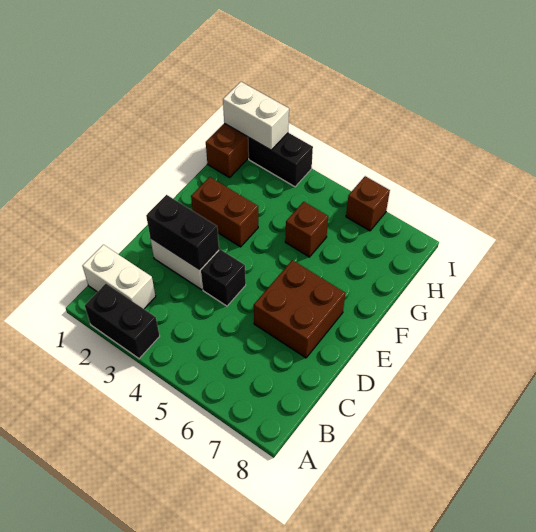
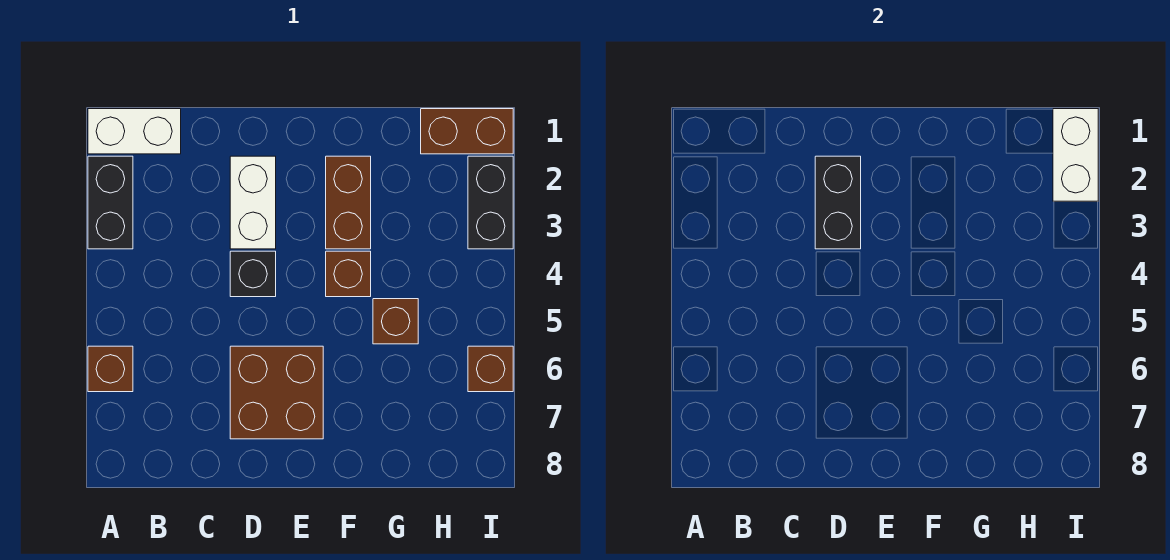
none -> brown brick A6 level 1
white brick B1:B2 level 1 -> white brick A1:B1 level 1
none -> brown brick F4 level 1

